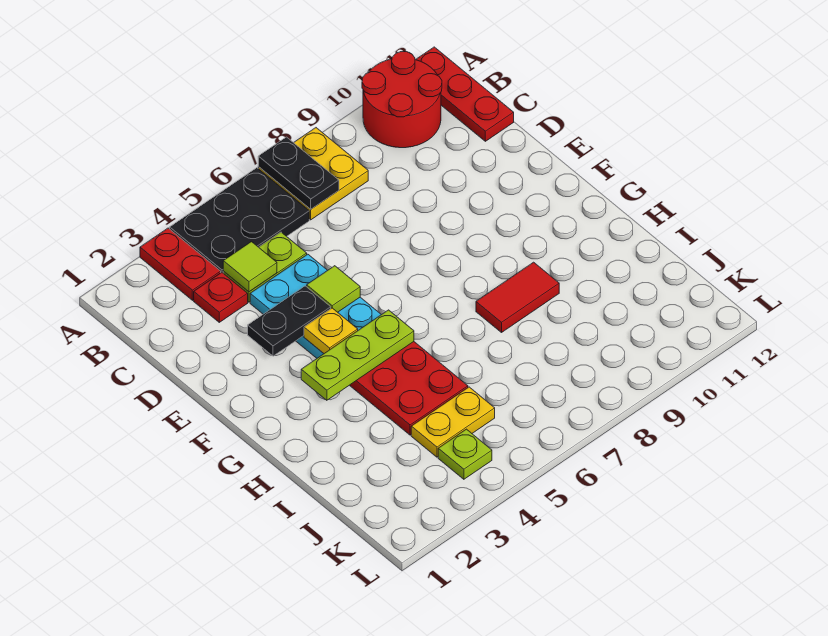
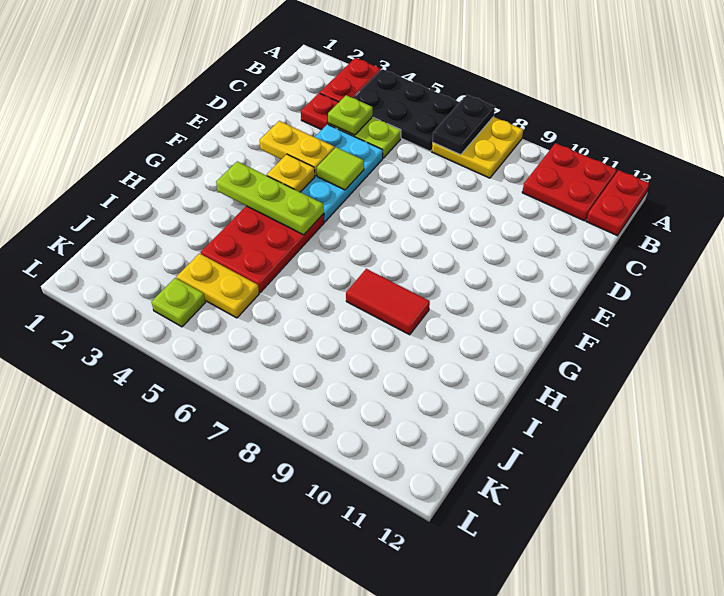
red round brick A10:B11 level 1 -> red plate A10:B11 level 1
red plate A12:C12 level 1 -> red plate A12:B12 level 1
lime tile C4 level 2 -> lime plate C4 level 2
black plate E3:E4 level 2 -> yellow plate E3:E4 level 2

